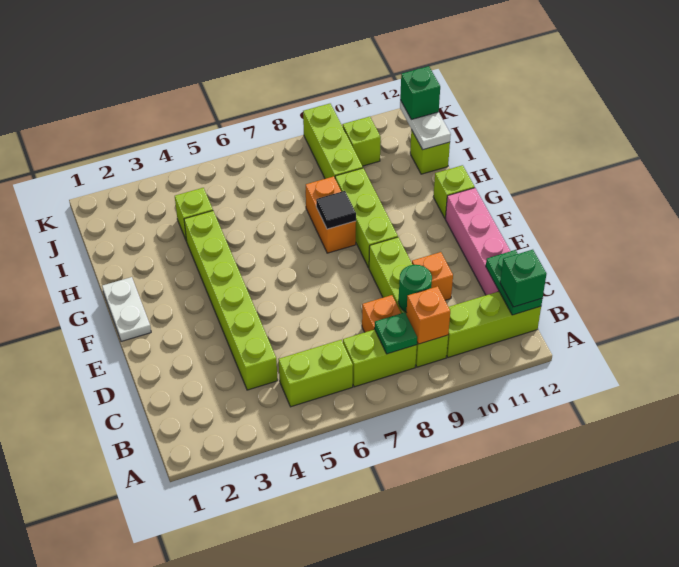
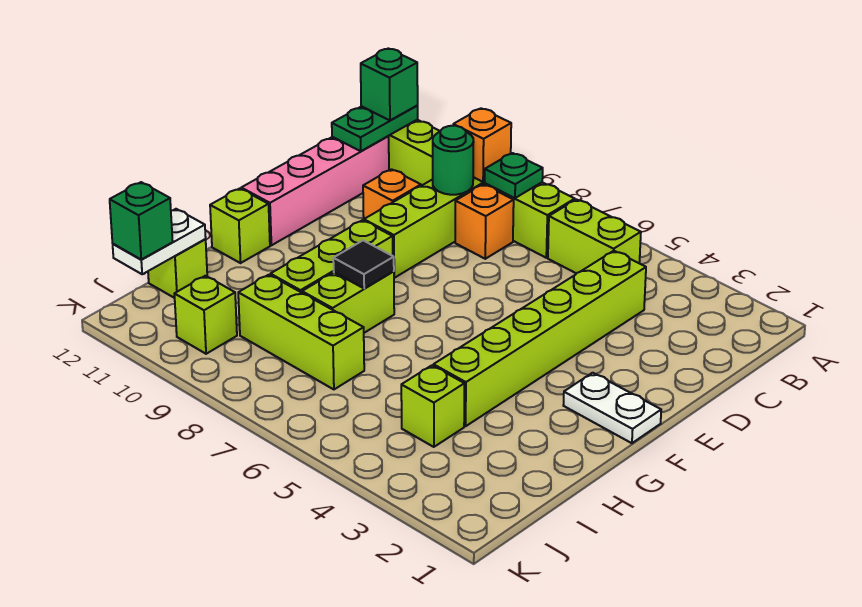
white plate F1:G1 level 1 -> white plate F1:F2 level 1
orange brick G8:H8 level 1 -> lime brick G8:H8 level 1
lime brick I9:K9 level 1 -> lime brick I7:I9 level 1

